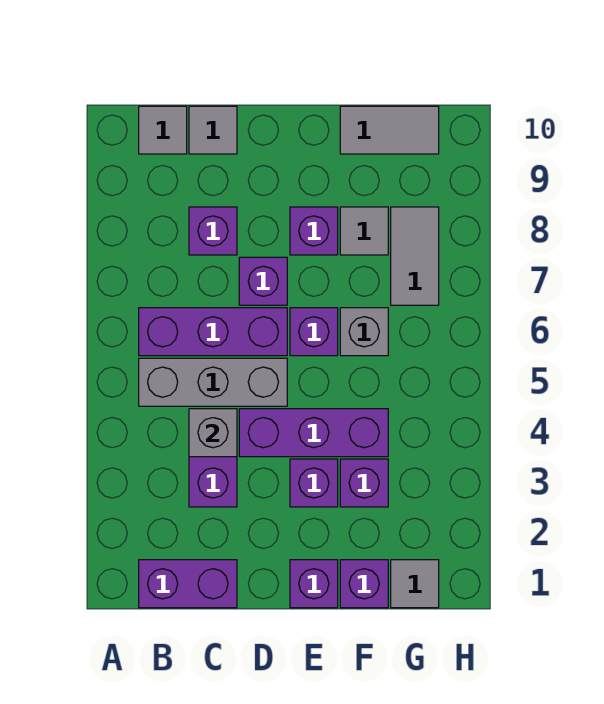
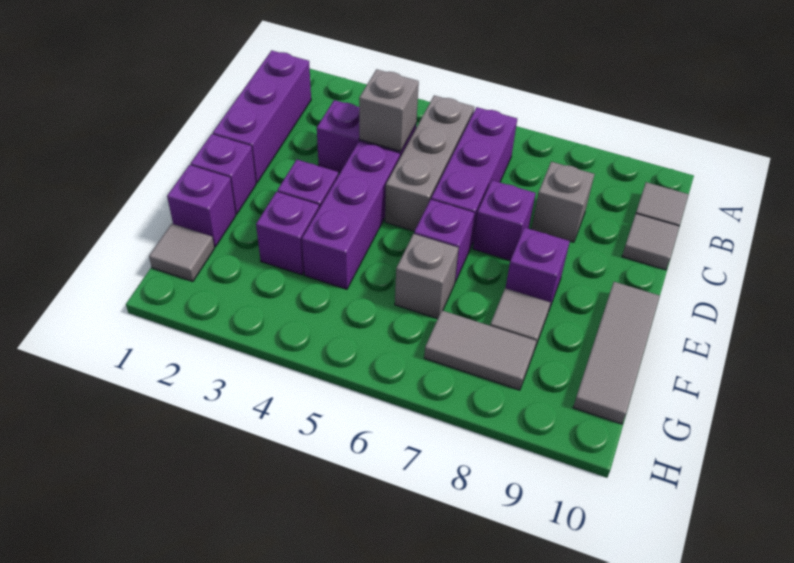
purple brick B1:C1 level 1 -> purple brick B1:D1 level 1
purple brick C8 level 1 -> grey brick C8 level 1
grey tile F10:G10 level 1 -> grey tile E10:G10 level 1

